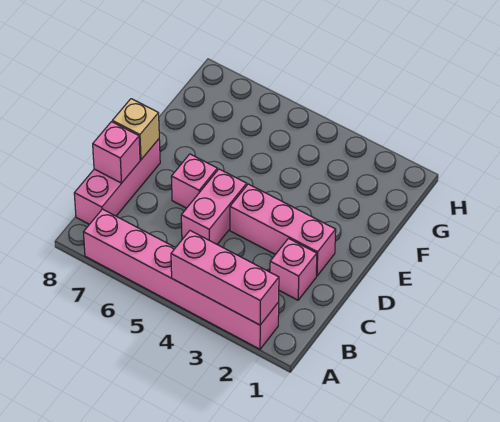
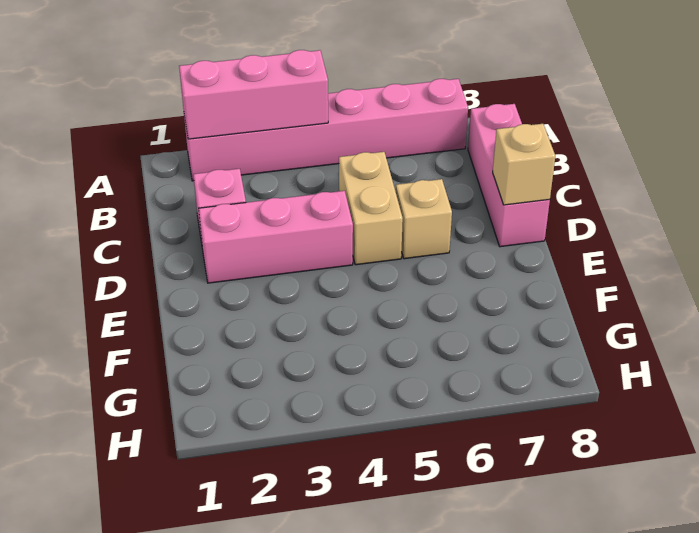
pink brick C5:D5 level 1 -> tan brick C5:D5 level 1
pink brick C8 level 2 -> none
pink brick D6 level 1 -> tan brick D6 level 1

